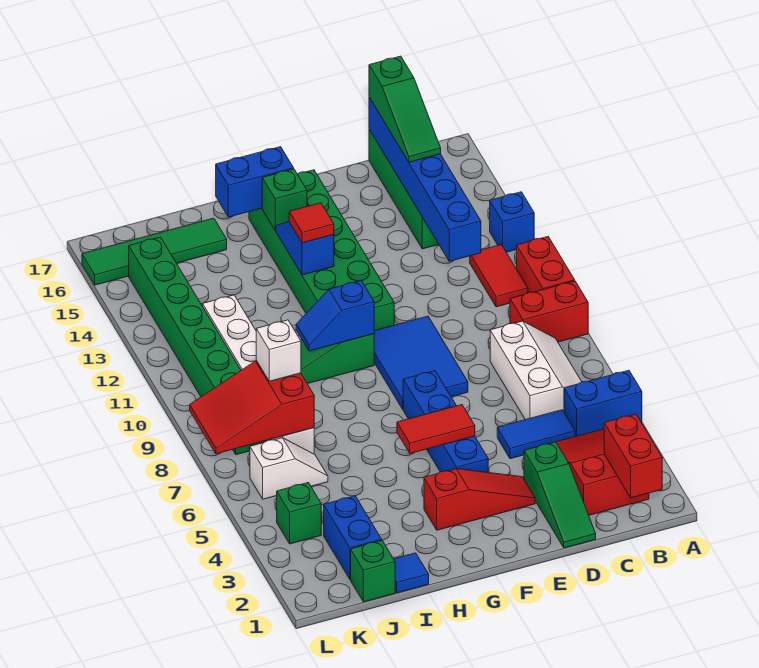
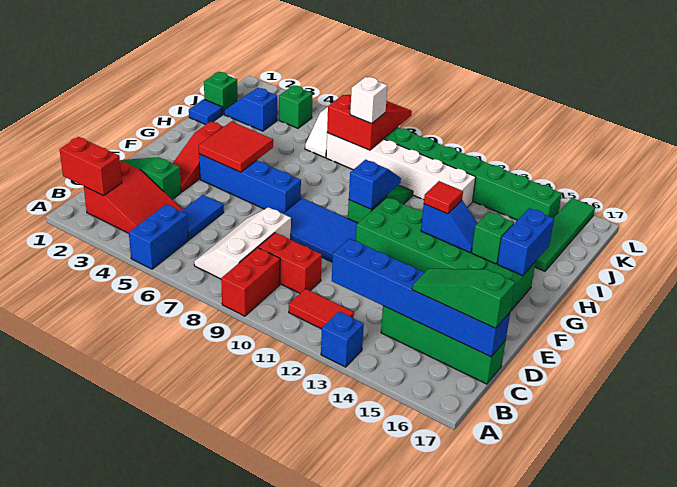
red brick A10:A11 level 1 -> red brick C9:C10 level 1
white slope B6:C8 level 1 top C -> white slope B7:D8 level 1 top 8
red tile F5:G5 level 2 -> red tile F4:G5 level 2
blue brick J2:J3 level 1 -> blue slope J2:J3 level 1 top 3

